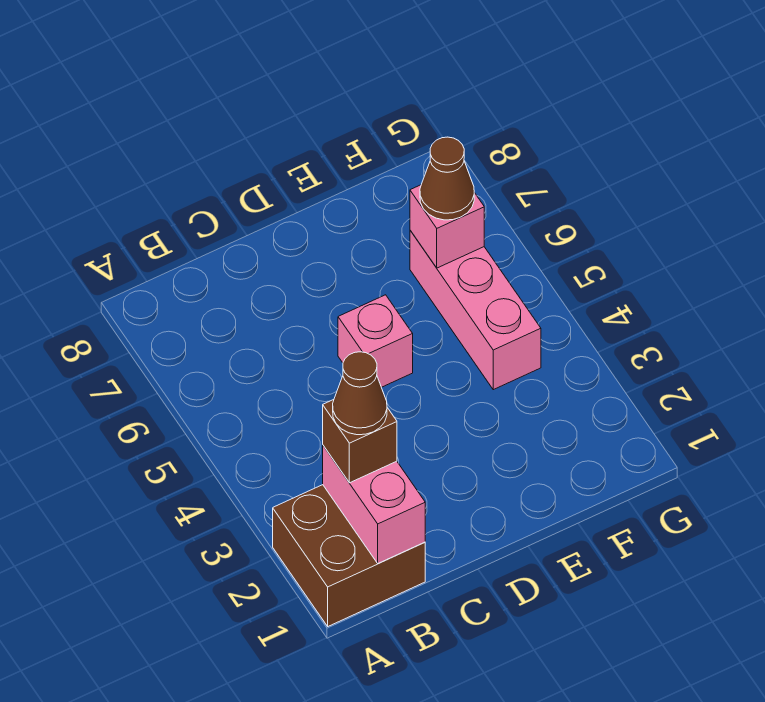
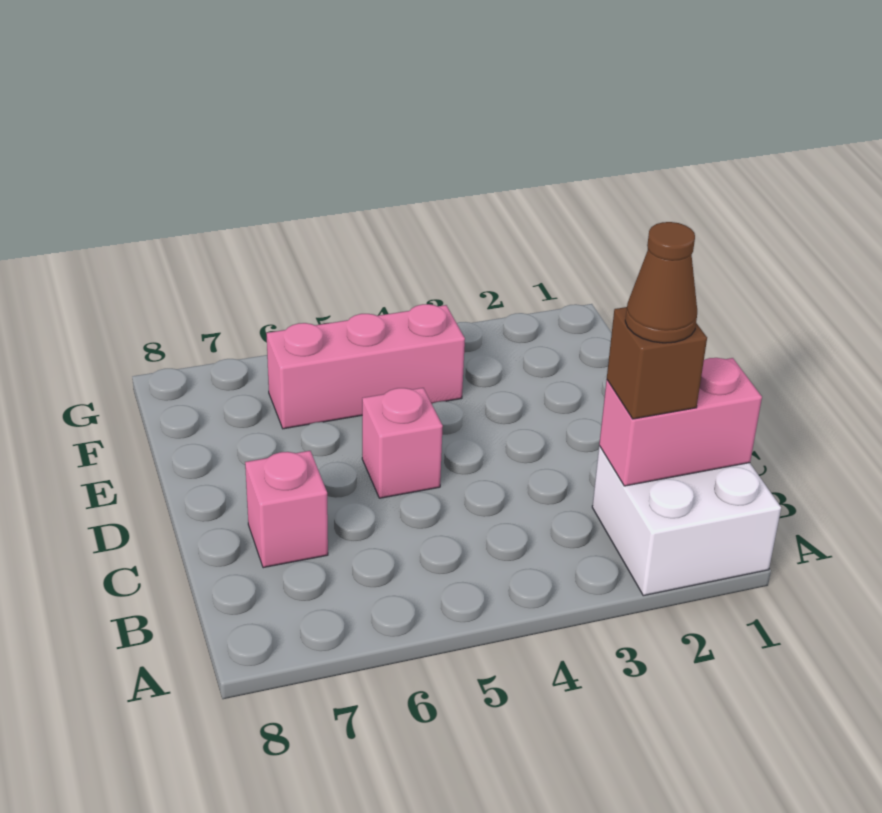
brown brick A1:B2 level 1 -> white brick A1:B2 level 1
pink brick F6 level 2 -> pink brick C7 level 1
brown cone F6 level 3 -> none

